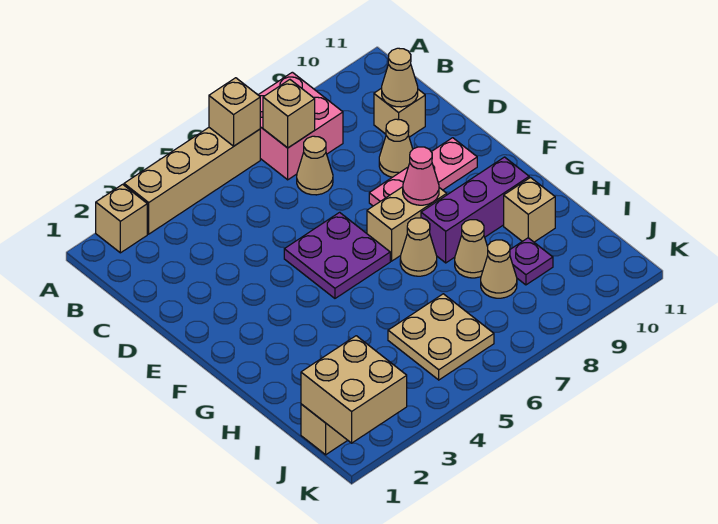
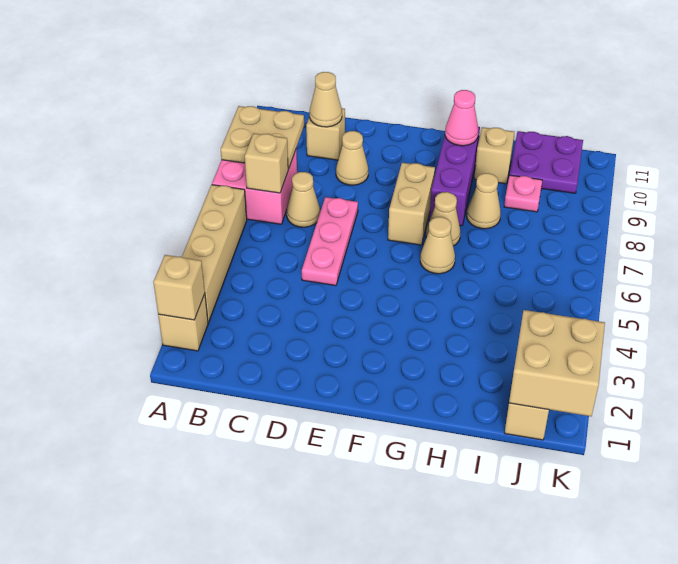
tan brick A6 level 2 -> tan brick A2 level 2
purple plate E5:F6 level 1 -> purple plate I10:J11 level 1
pink plate E8:E10 level 1 -> pink plate D5:D7 level 1
pink cone F8 level 2 -> pink cone G10 level 2
tan plate I5:J6 level 1 -> tan plate A8:B9 level 2
tan cone I8 level 1 -> tan cone G6 level 1
purple plate I9 level 1 -> pink plate I9 level 1

